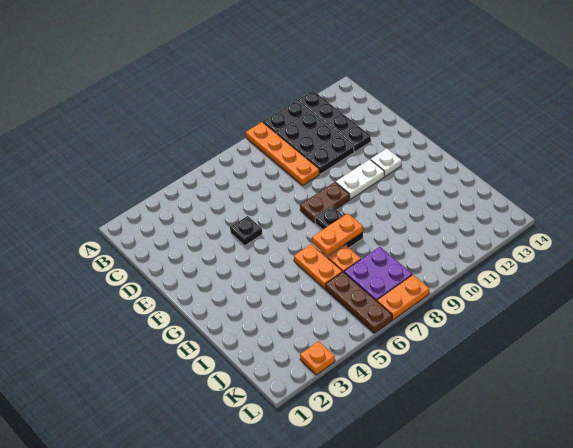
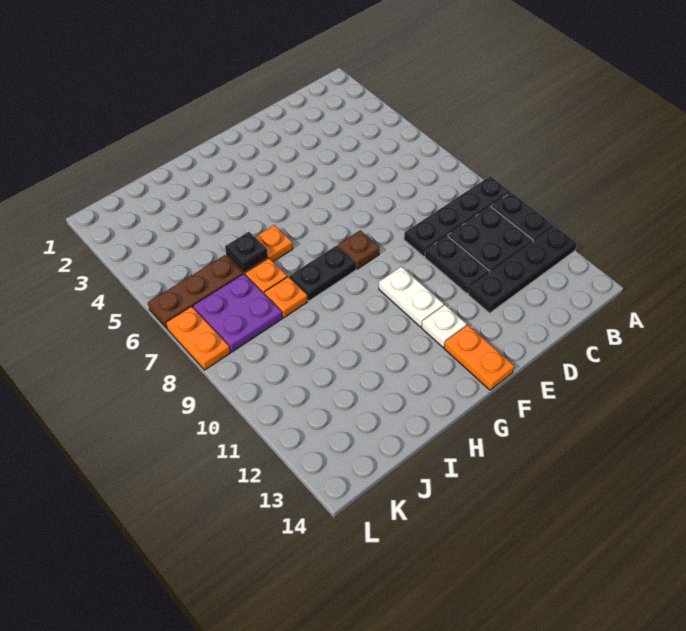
orange plate A9:D9 level 1 -> black plate A9:D9 level 1
black plate E5 level 1 -> black plate I6 level 2
brown plate F8:F9 level 1 -> brown plate F8 level 1
orange plate H7:H8 level 2 -> orange plate F13:F14 level 1
orange plate L3 level 1 -> orange plate I8 level 1

